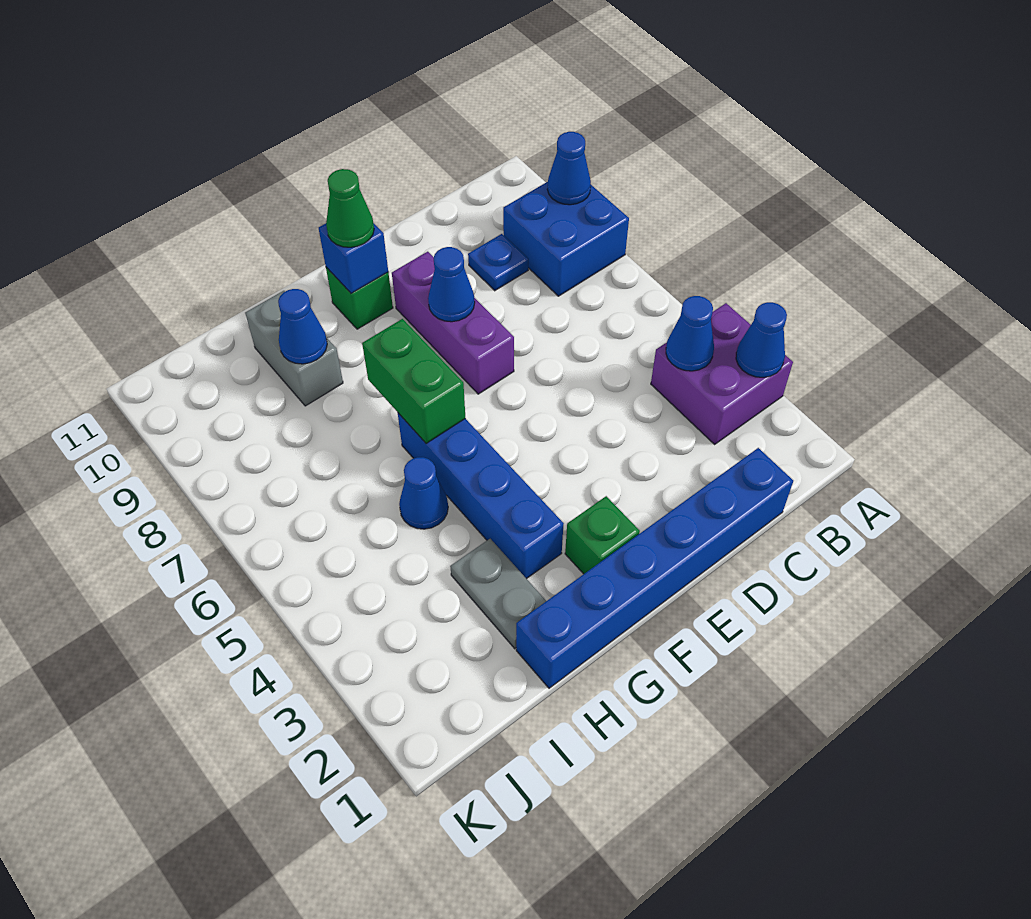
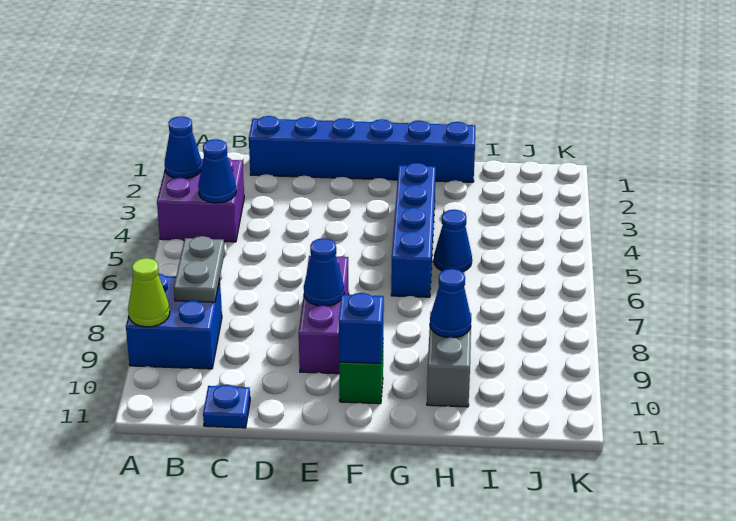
blue cone A9 level 2 -> lime cone A9 level 2
blue plate C9 level 1 -> blue plate C11 level 1
green brick F2 level 1 -> none
green cone F10 level 3 -> none
green brick G6:G7 level 2 -> none
grey plate H2:H3 level 1 -> grey plate B7:B8 level 2

